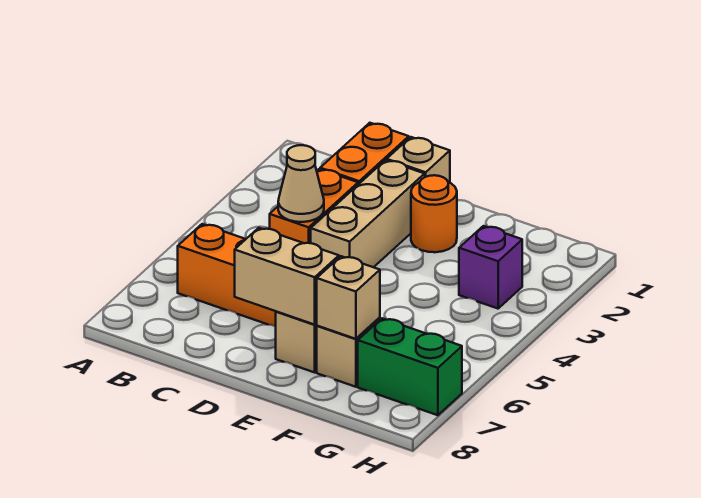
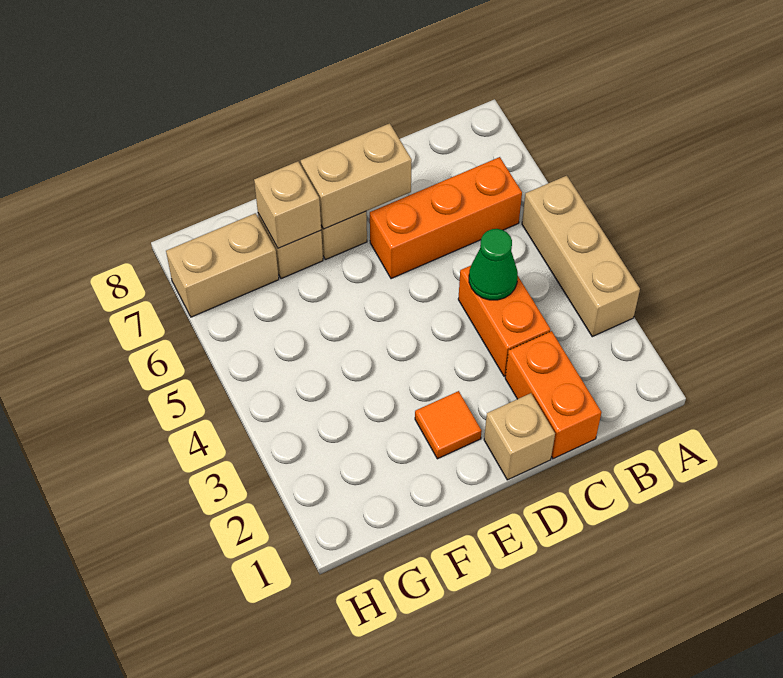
tan cone C4 level 2 -> green cone C4 level 2
tan brick D2:D4 level 1 -> tan brick A3:A5 level 1
orange round brick E2 level 1 -> orange tile E2 level 1
purple brick G3 level 1 -> none
green brick G7:H7 level 1 -> tan brick G7:H7 level 1

